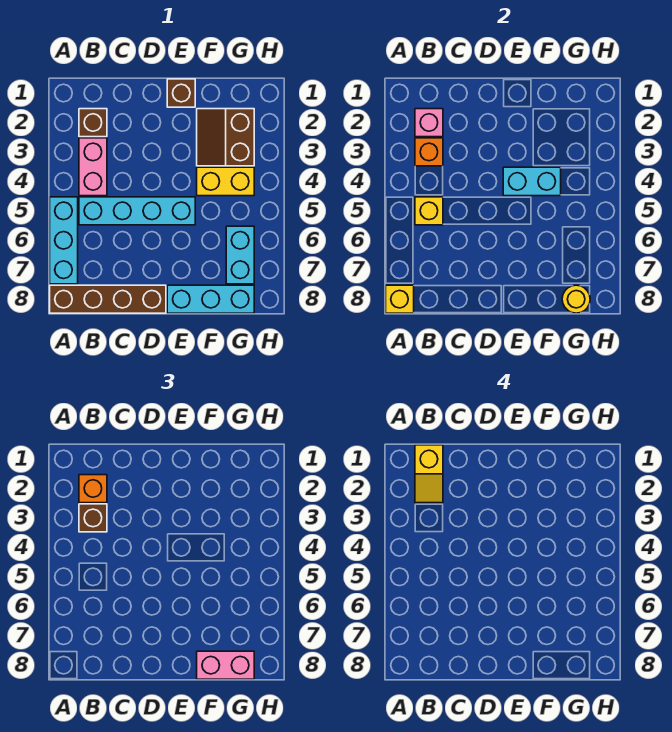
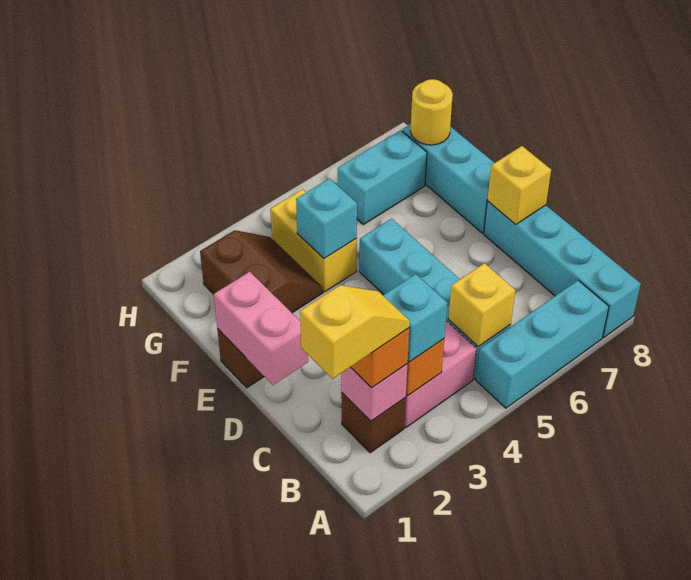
brown brick A8:D8 level 1 -> cyan brick A8:D8 level 1
yellow brick A8 level 2 -> yellow brick D8 level 2
brown brick B3 level 3 -> cyan brick B3 level 3
cyan brick E4:F4 level 2 -> cyan brick F4 level 2
brown slope F2:G3 level 1 top G -> brown slope F2:G3 level 1 top 2
pink brick F8:G8 level 3 -> pink brick D1:E1 level 2

